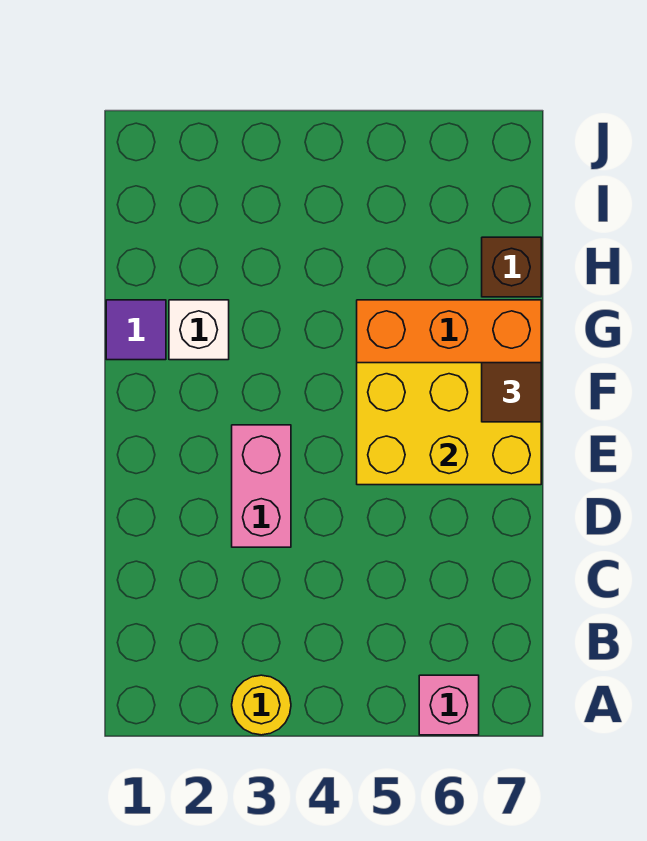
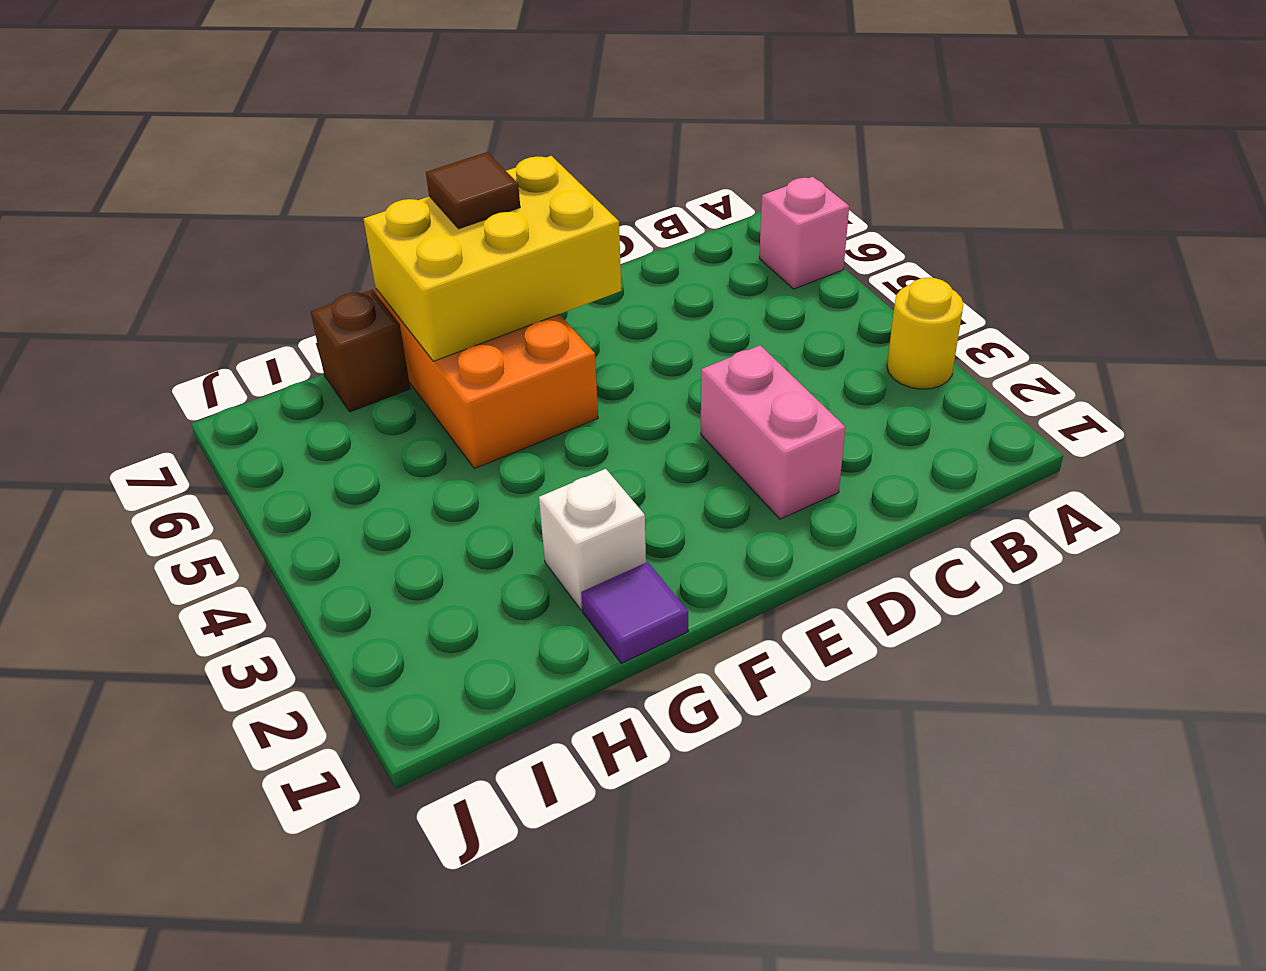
pink brick D3:E3 level 1 -> pink brick D2:D3 level 1
yellow brick E5:F7 level 2 -> yellow brick E6:G7 level 2

